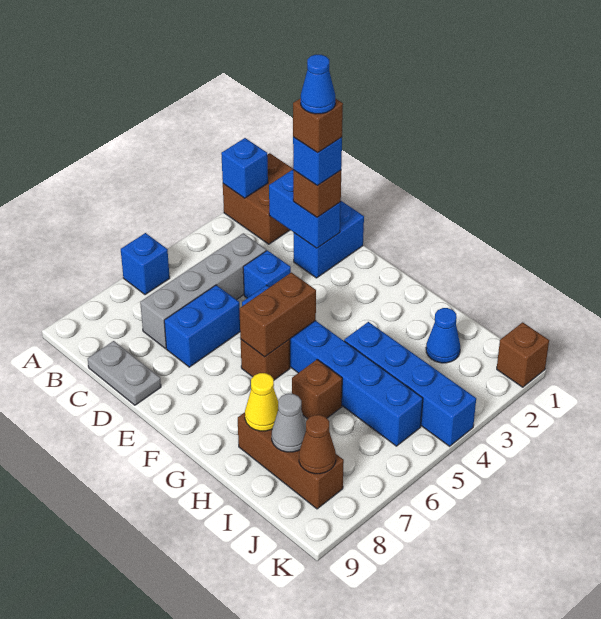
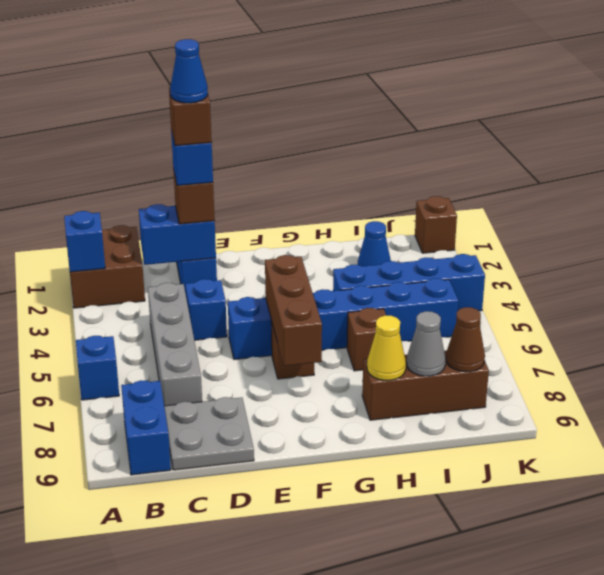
grey plate C9:D9 level 1 -> grey plate C8:D9 level 1
blue brick D6:D7 level 1 -> blue brick B8:B9 level 1
brown brick F5:F6 level 2 -> brown brick F5:F7 level 2

